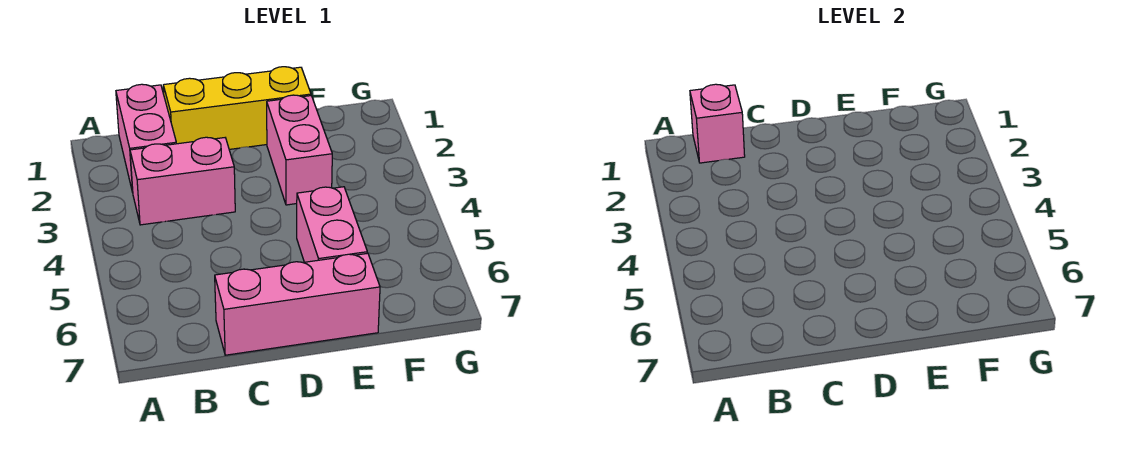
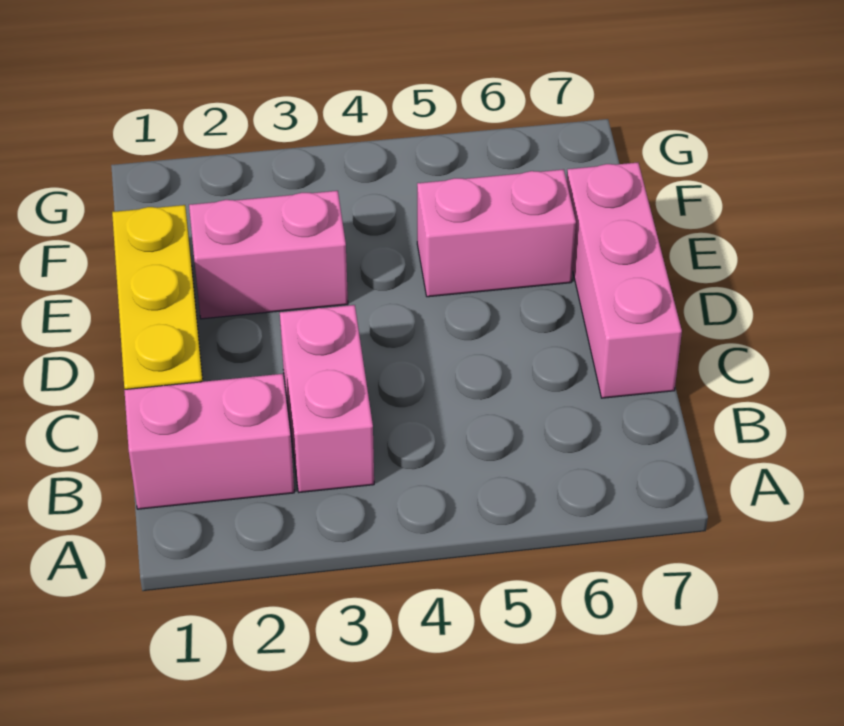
pink brick B1 level 2 -> none

